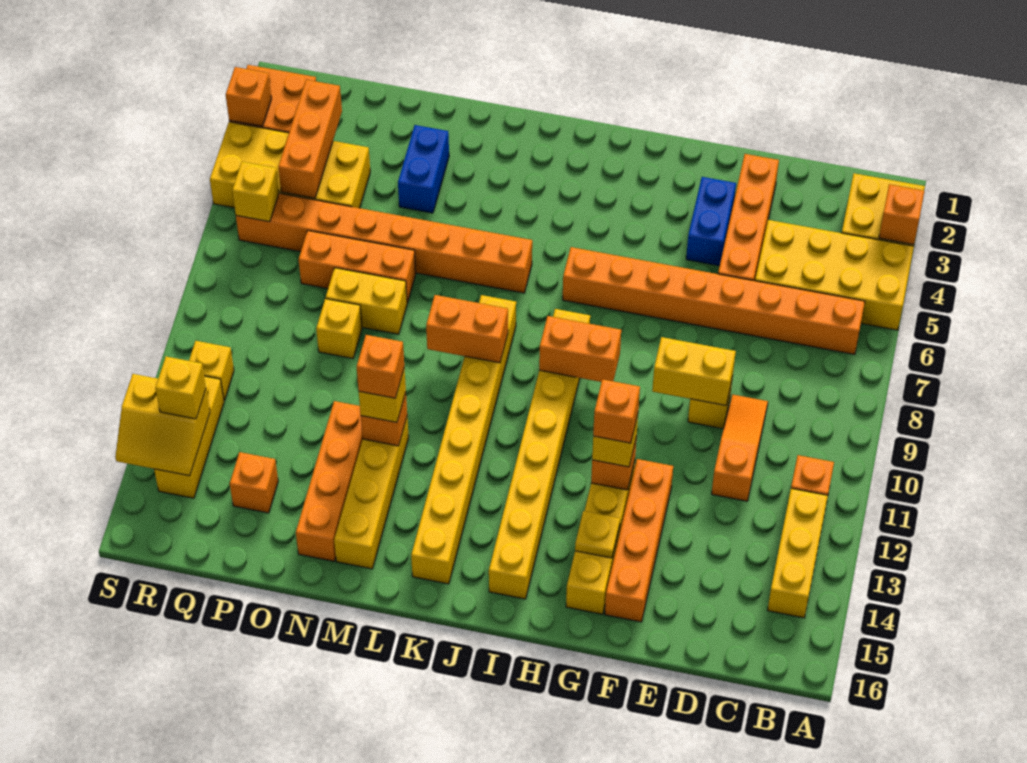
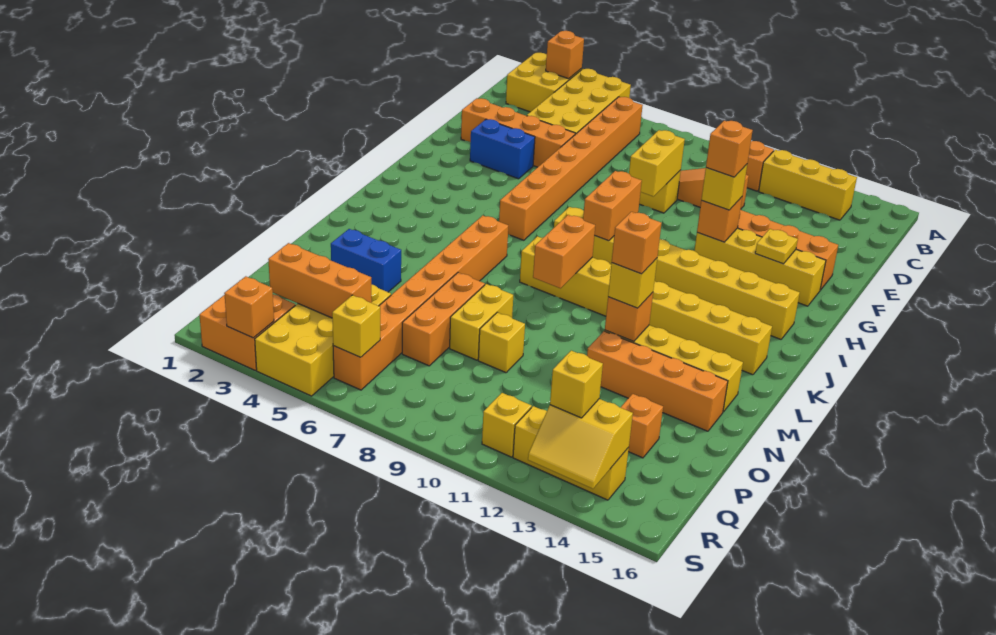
yellow slope R13:S14 level 2 top 13 -> yellow slope R13:S14 level 2 top R

